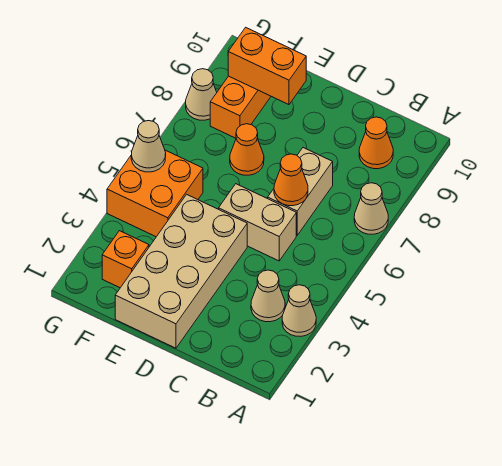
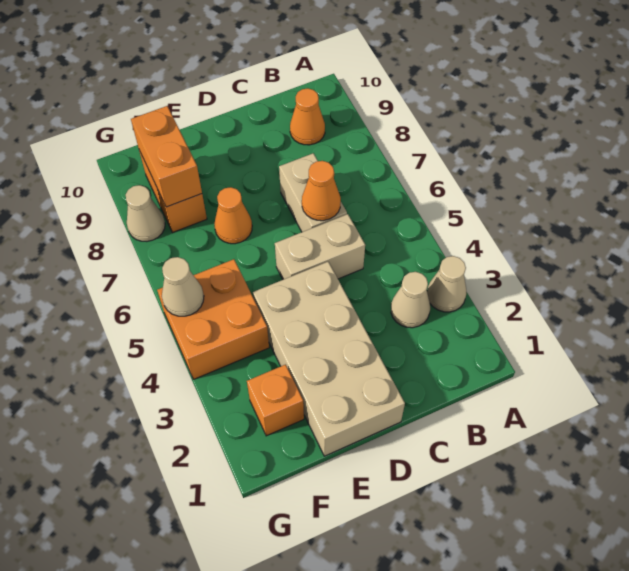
tan cone A7 level 1 -> none
orange brick E9:F9 level 2 -> orange brick F8:F9 level 2

